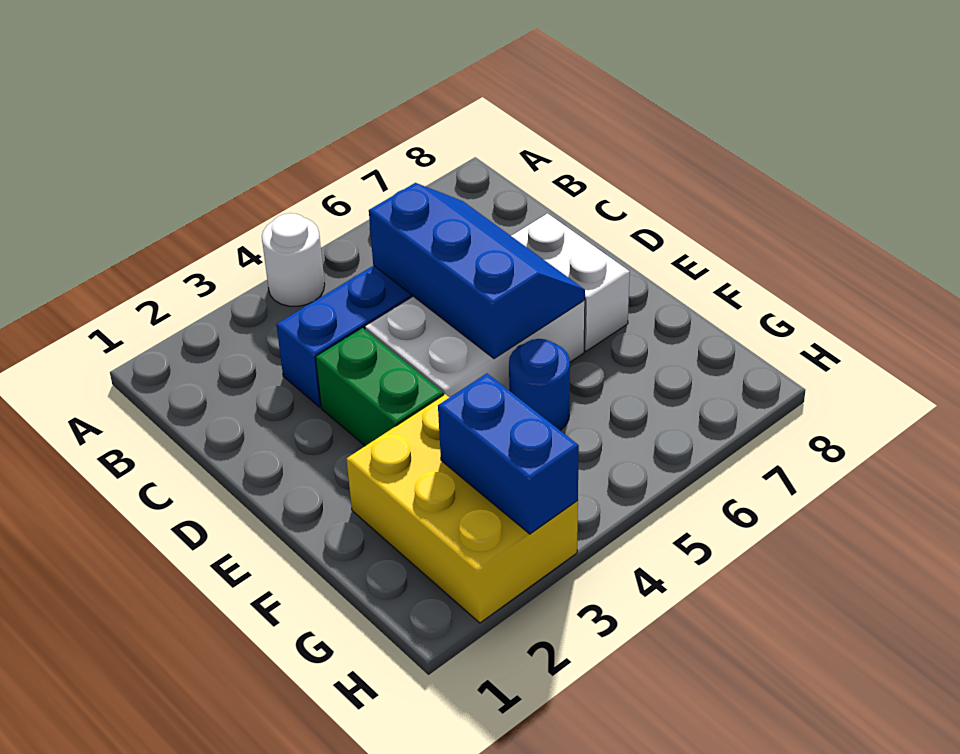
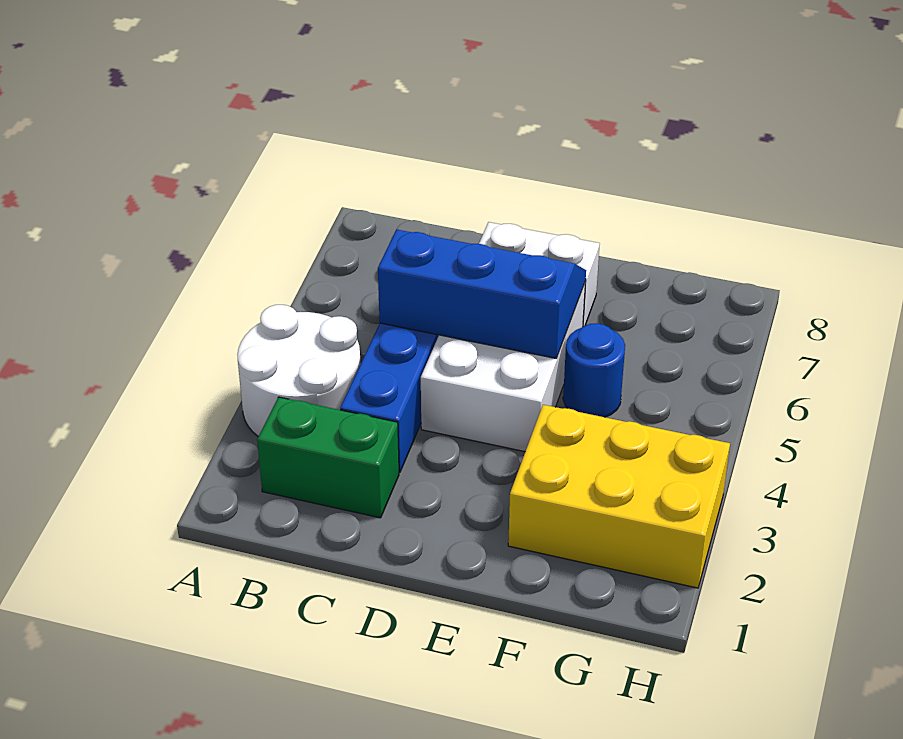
white round brick A4 level 1 -> white round brick A3:B4 level 1
green brick D3:E3 level 1 -> green brick B2:C2 level 1
blue brick G3:H3 level 2 -> none

